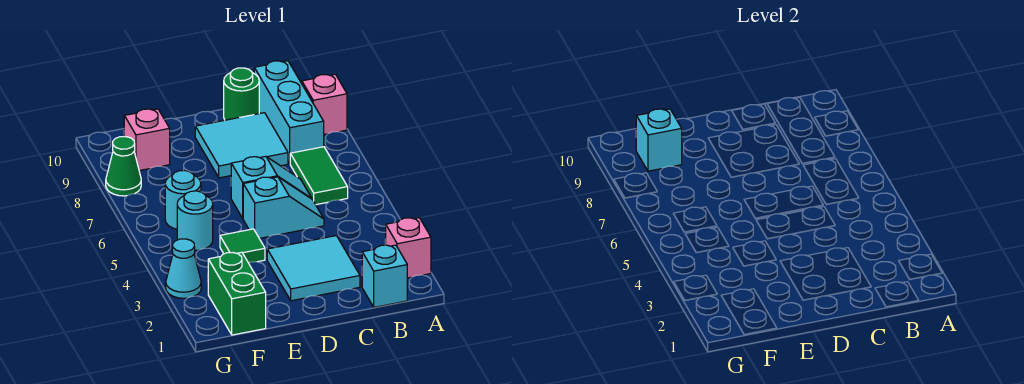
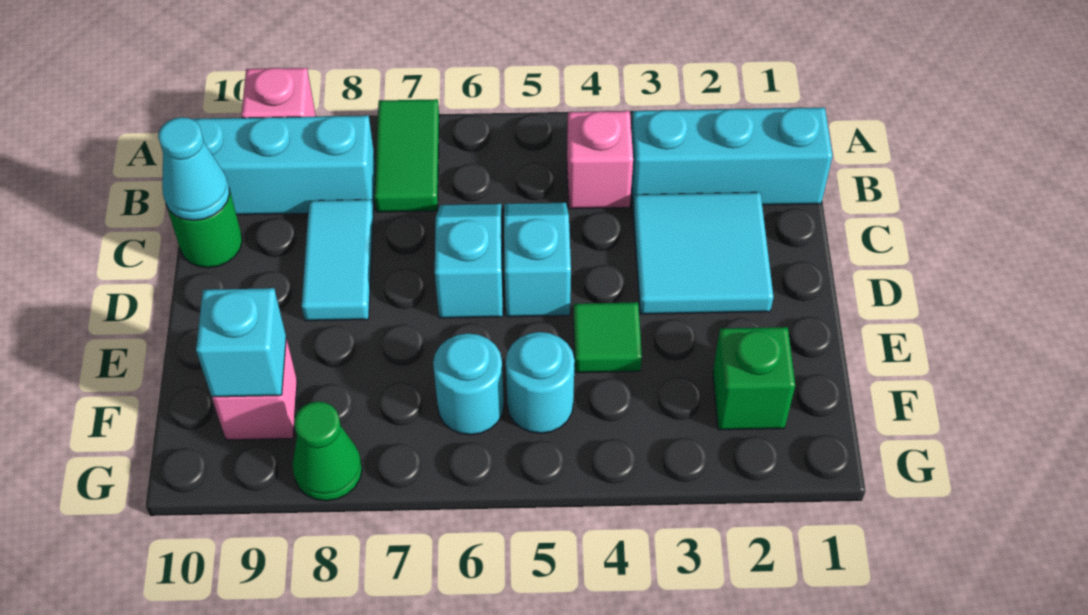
pink brick A2 level 1 -> pink brick B4 level 1
cyan brick B1 level 1 -> cyan brick B1:B3 level 1
green tile B6:B7 level 1 -> green tile A7:B7 level 1
cyan tile C8:D9 level 1 -> cyan tile C8:D8 level 1
green brick F1:F2 level 1 -> green brick F2 level 1
cyan cone G3 level 1 -> cyan cone C10 level 2

